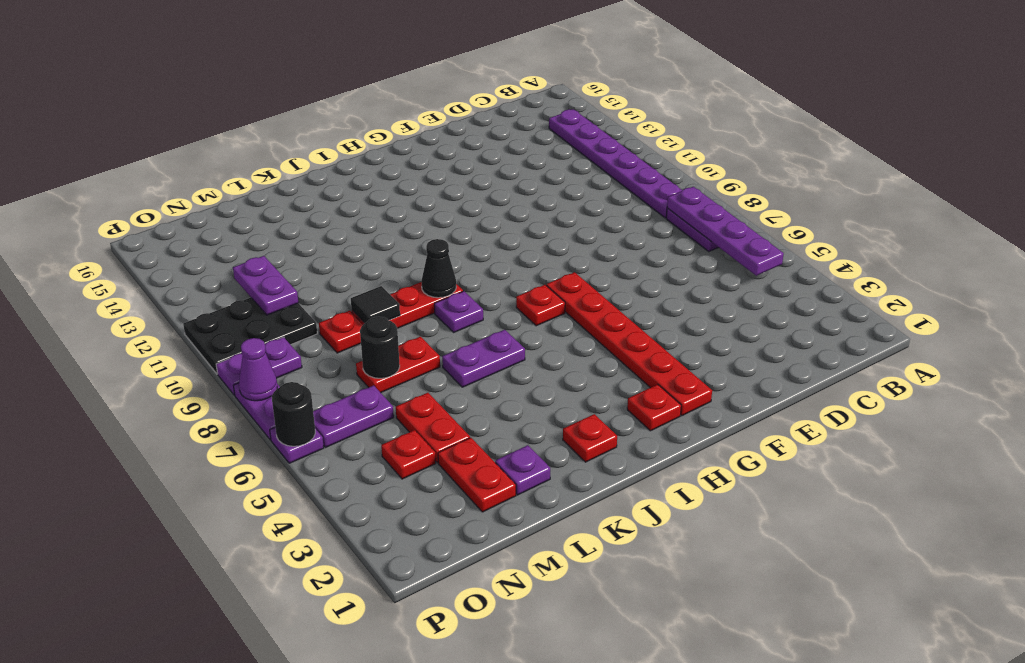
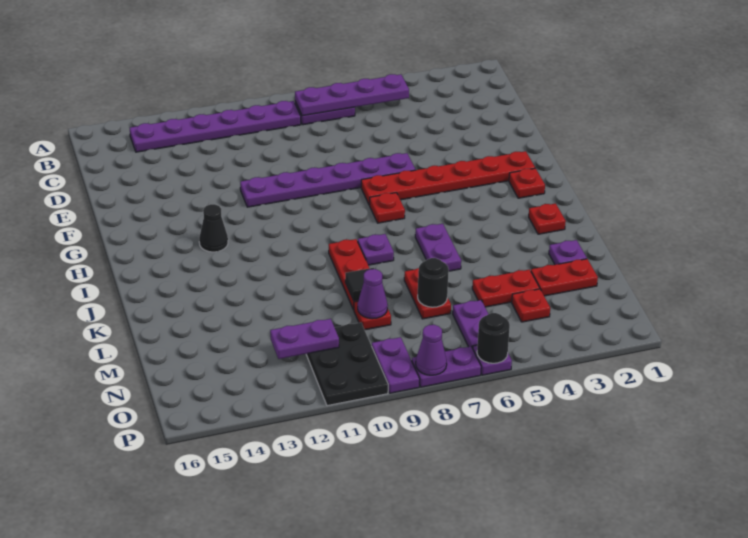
none -> purple plate F6:F11 level 1
black cone J9 level 2 -> black cone H13 level 1
none -> purple cone M9 level 2

